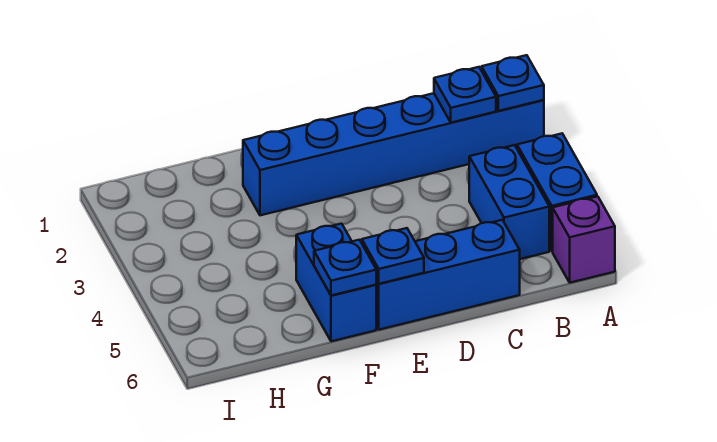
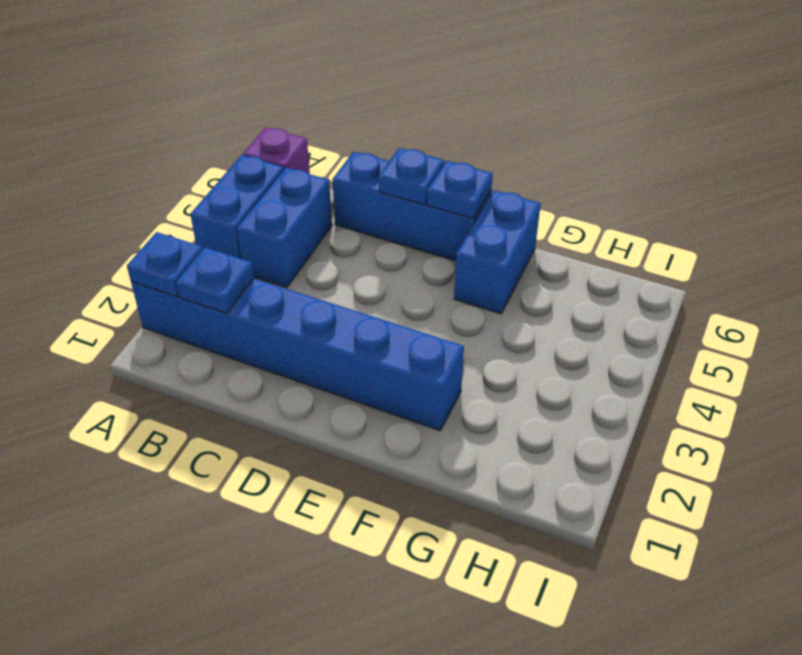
blue plate F6 level 2 -> blue plate D6 level 2

